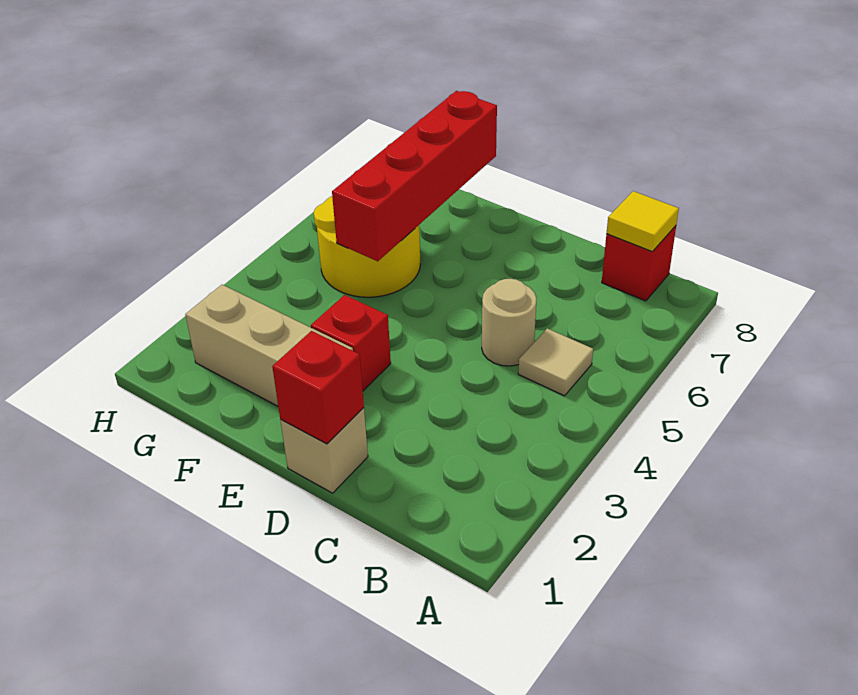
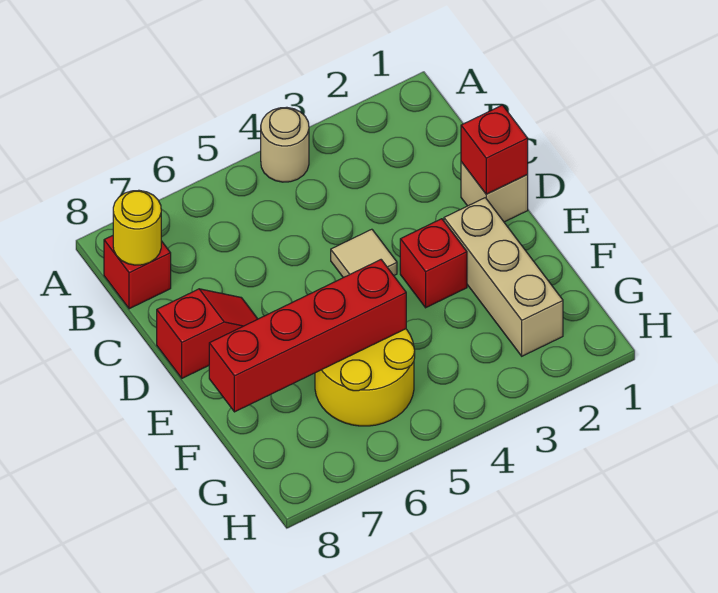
tan tile B5 level 1 -> tan tile D4 level 1
yellow tile B8 level 2 -> yellow round brick B8 level 2
tan round brick C5 level 1 -> tan round brick A4 level 1
none -> red slope D7:D8 level 1 top 8

